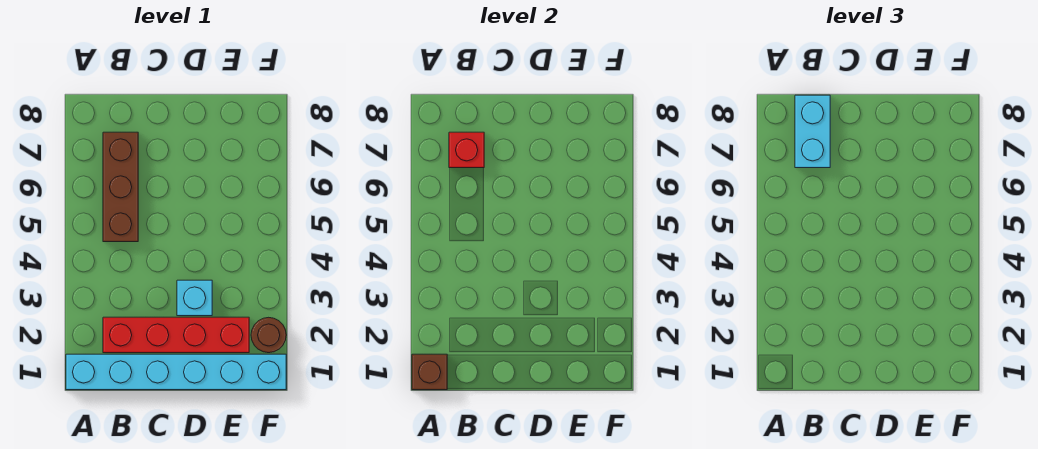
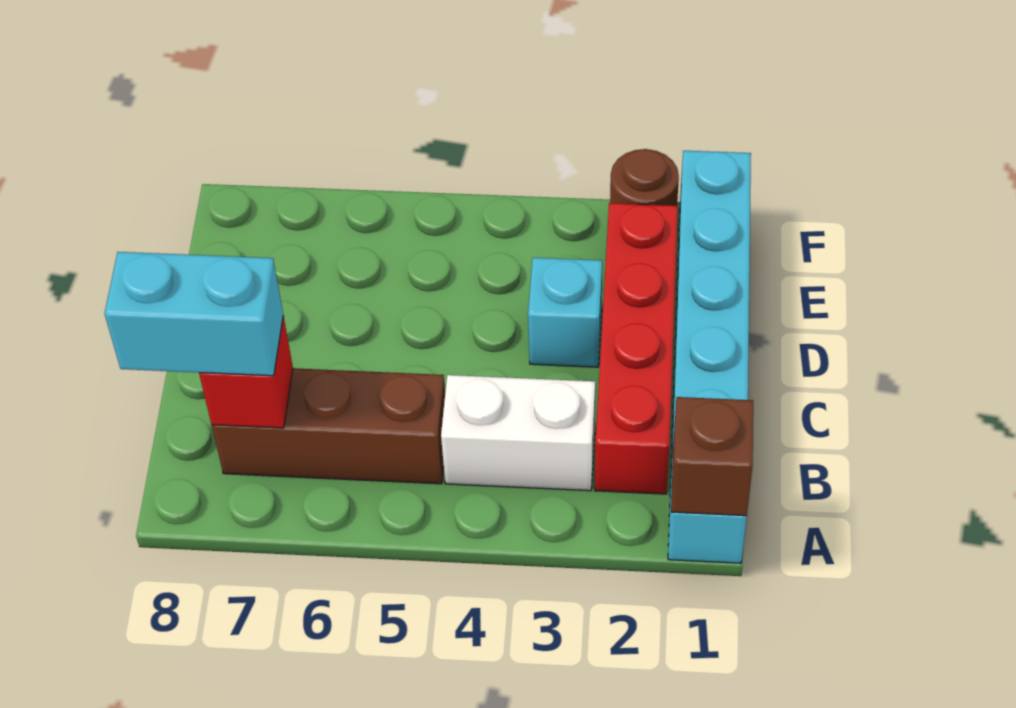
none -> white brick B3:B4 level 1

